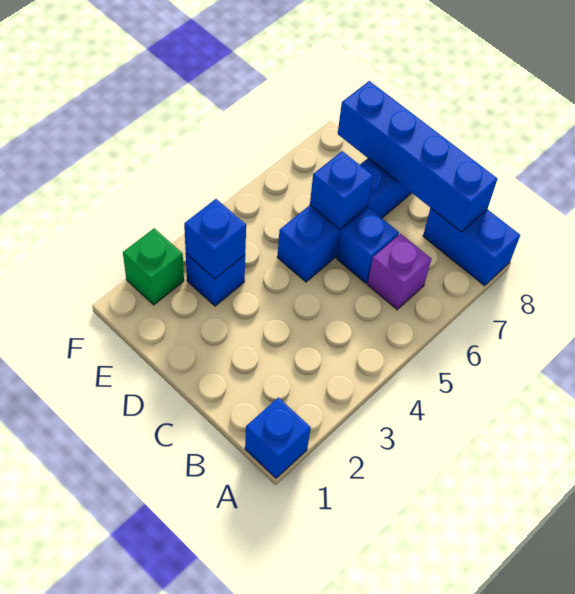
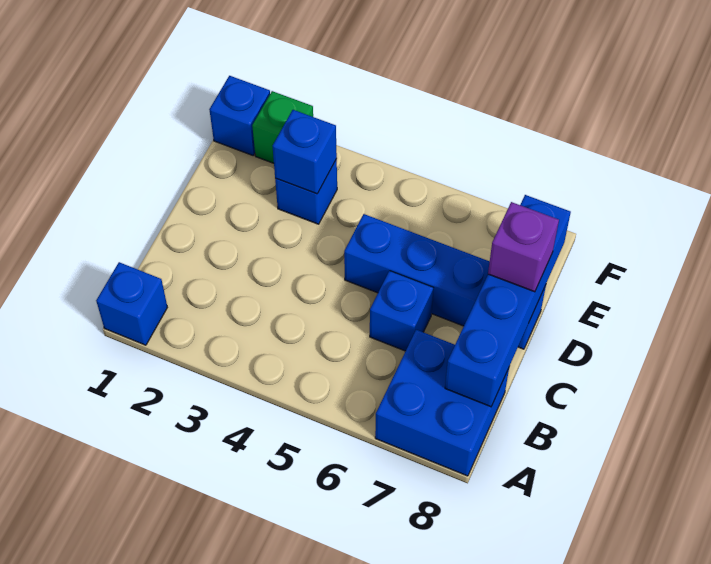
blue brick A8:B8 level 1 -> blue brick A7:B8 level 1
purple brick B6 level 1 -> purple brick D8 level 3
blue brick D6 level 2 -> blue brick F1 level 1

